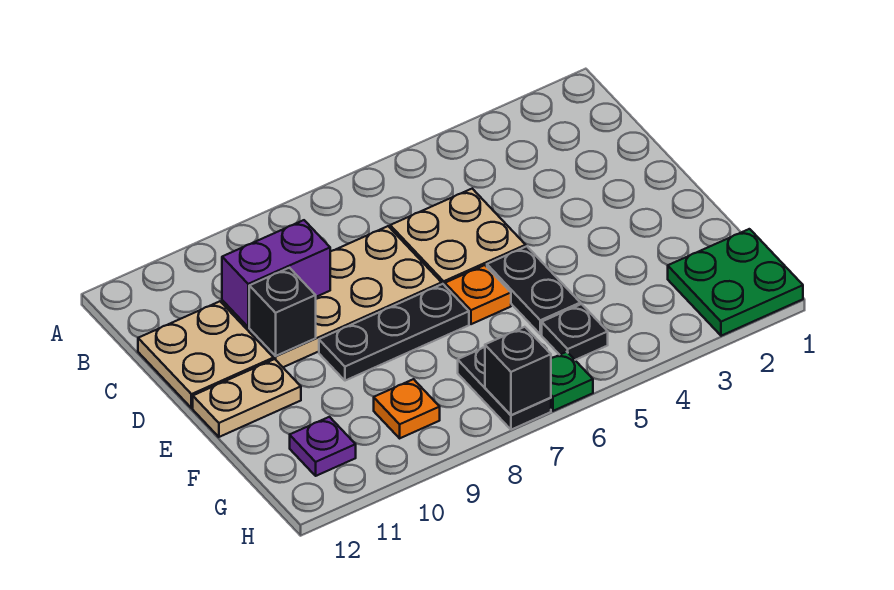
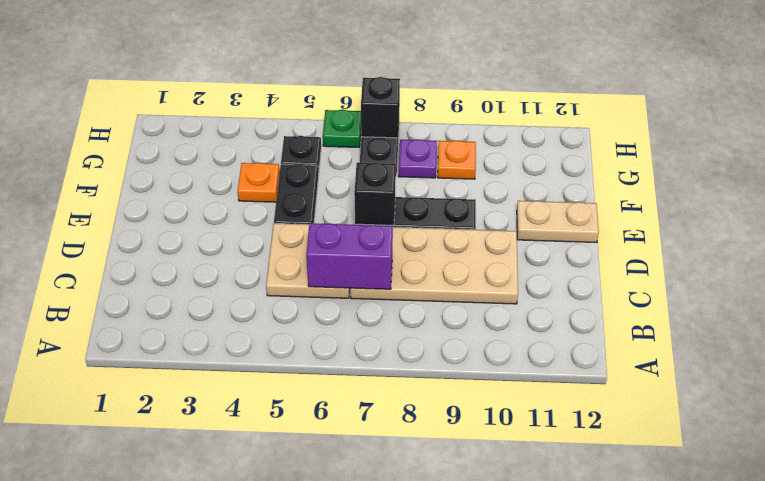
purple brick C9:C10 level 2 -> purple brick C6:C7 level 2
tan plate C11:D12 level 1 -> none
black brick D10 level 2 -> black brick E7 level 2
orange plate E6 level 1 -> orange plate F4 level 1
green plate G1:H2 level 1 -> none
purple plate G11 level 1 -> purple plate G8 level 1

